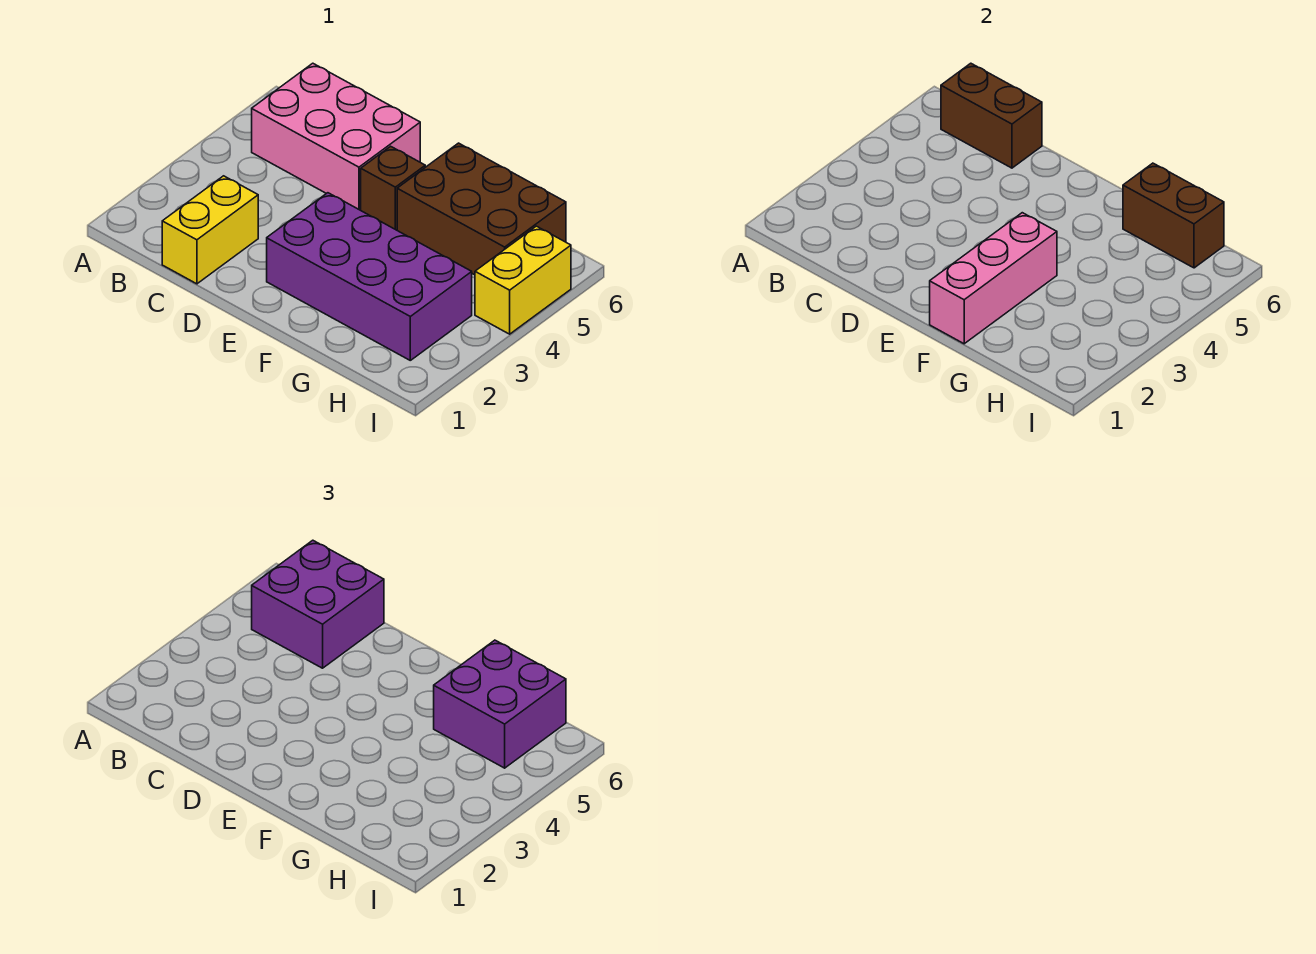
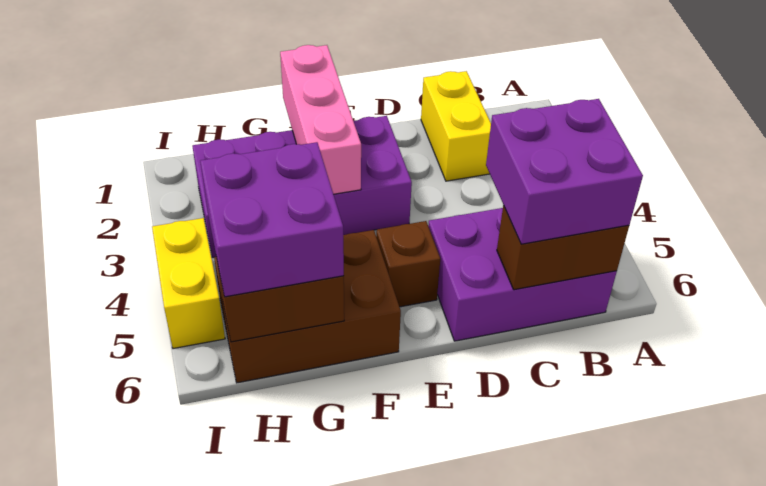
pink brick B5:D6 level 1 -> purple brick B5:D6 level 1

